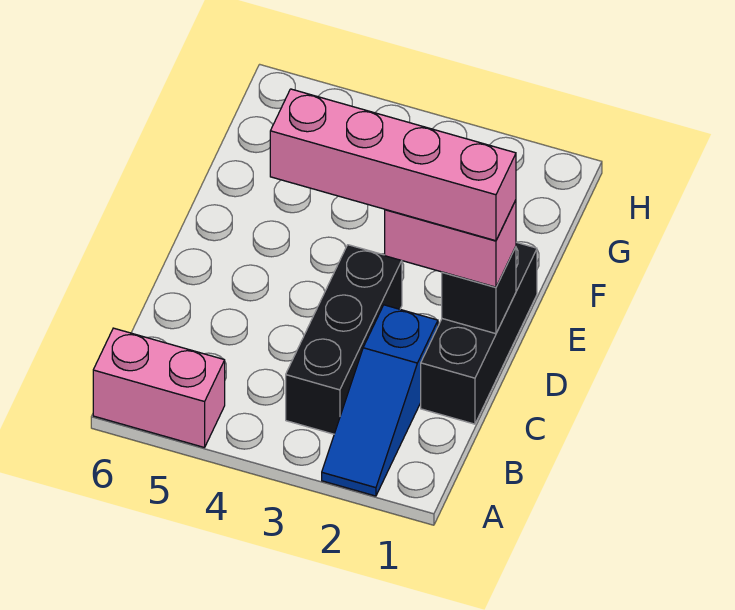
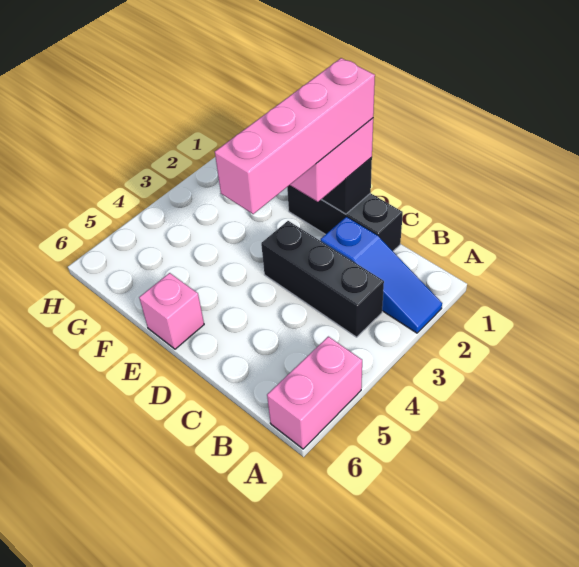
none -> pink brick E6 level 1

